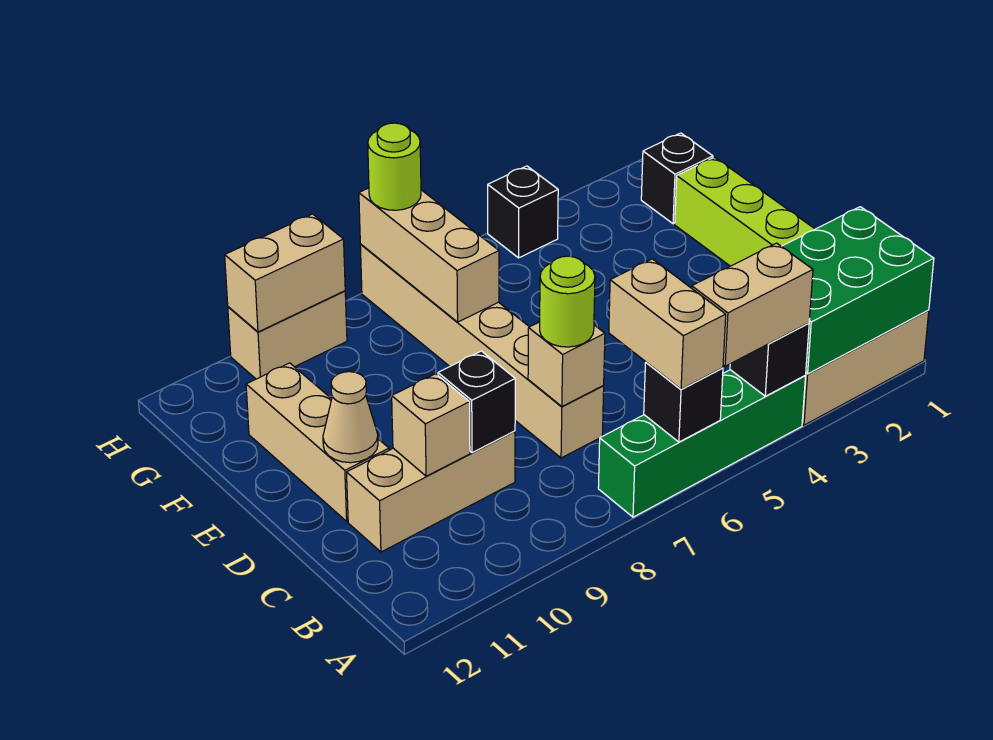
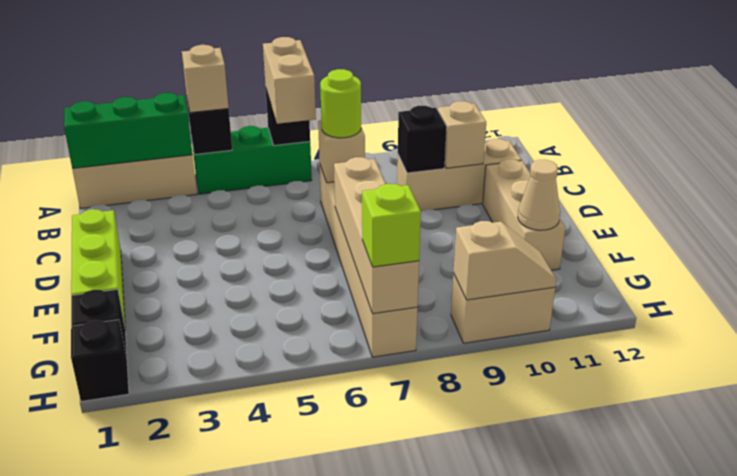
green brick A1:B3 level 2 -> green brick A1:A3 level 2
green brick A4:A7 level 1 -> green brick A4:A6 level 1
tan brick A4:A5 level 3 -> tan brick A4 level 3
tan cone D11 level 2 -> tan cone F11 level 2
tan brick F7:H7 level 2 -> tan brick E7:H7 level 2
black brick H4 level 1 -> black brick H1 level 1
lime round brick H7 level 3 -> lime brick H7 level 3
tan brick H9:H10 level 2 -> tan slope H9:H10 level 2 top 9

